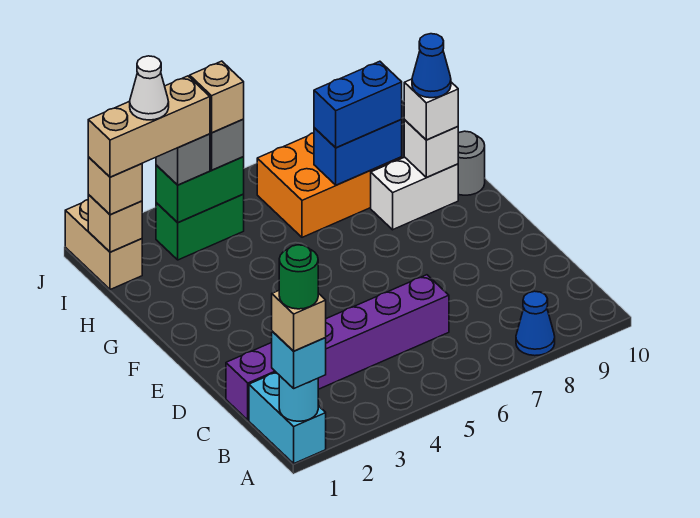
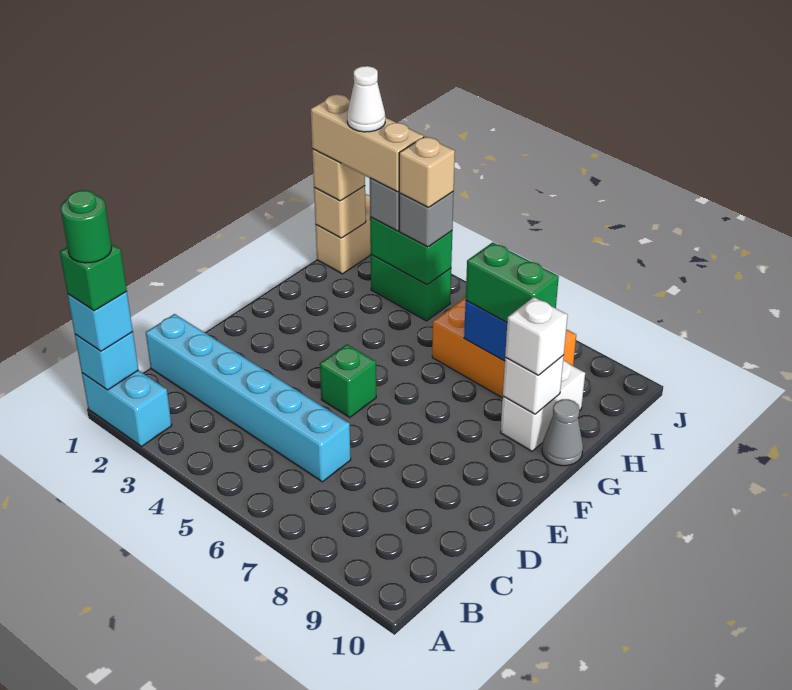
cyan brick A1:B1 level 1 -> cyan brick A1:A2 level 1
cyan round brick A1 level 2 -> cyan brick A1 level 2
tan brick A1 level 4 -> green brick A1 level 4
blue cone A8 level 1 -> none
purple brick C1:C6 level 1 -> cyan brick C1:C6 level 1
none -> green brick E5 level 1
white brick G8:G9 level 1 -> white brick G9:H9 level 1
blue cone G9 level 4 -> none
grey round brick G10 level 1 -> grey cone G10 level 1
blue brick H7:H8 level 3 -> green brick H7:H8 level 3

